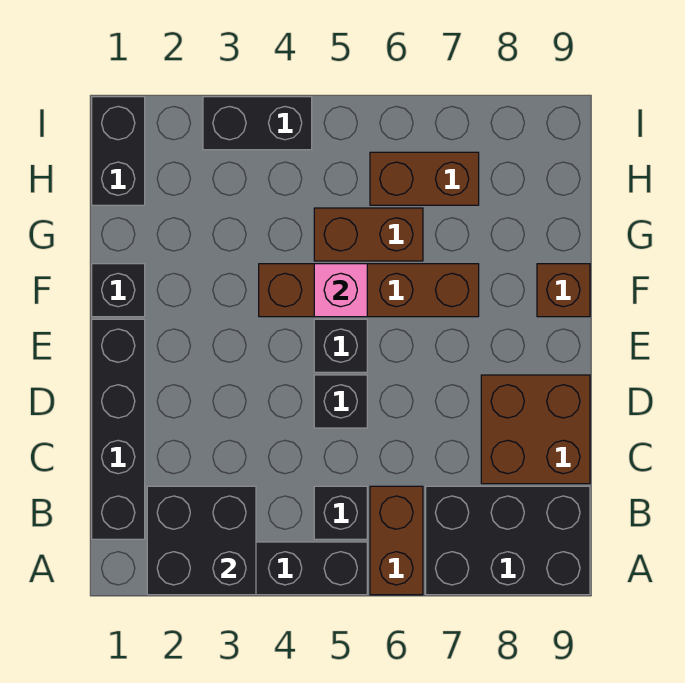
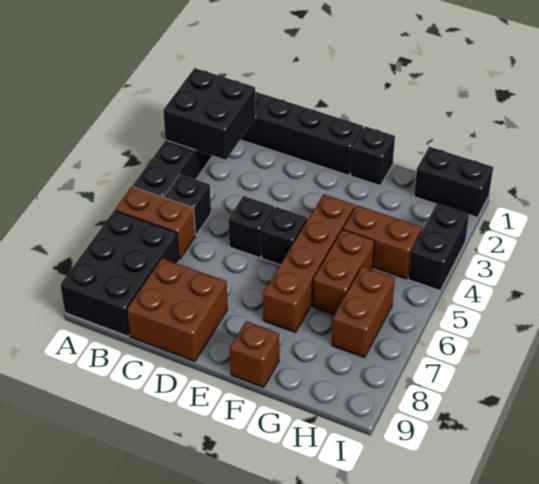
pink brick F5 level 2 -> none
none -> brown brick G4:H4 level 1

